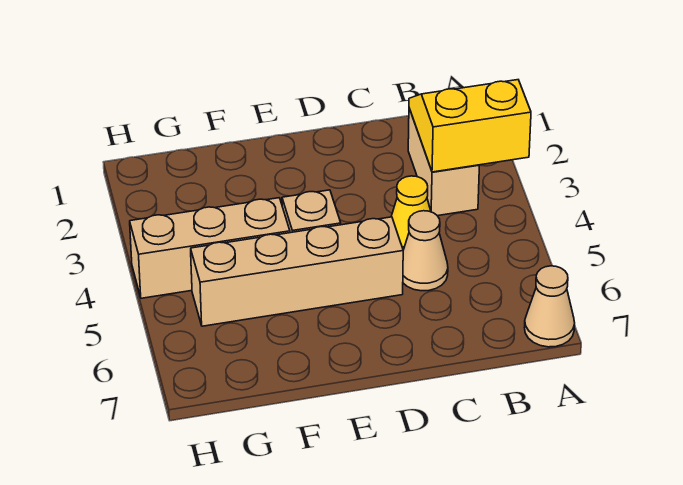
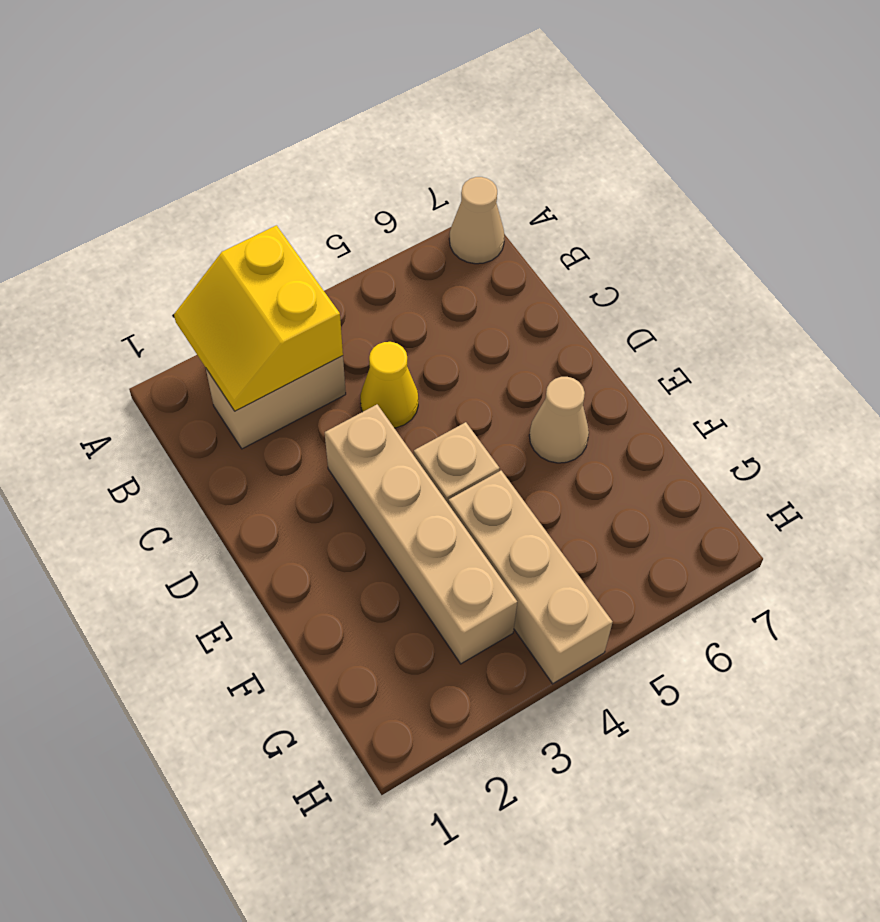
tan cone C5 level 1 -> tan cone E6 level 1
tan brick D5:G5 level 1 -> tan brick D3:G3 level 1

